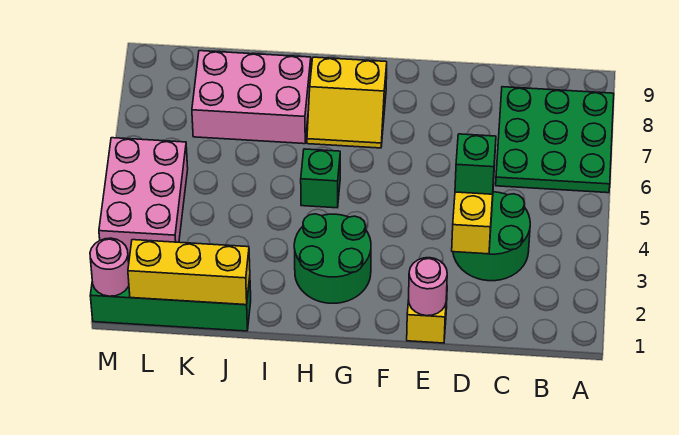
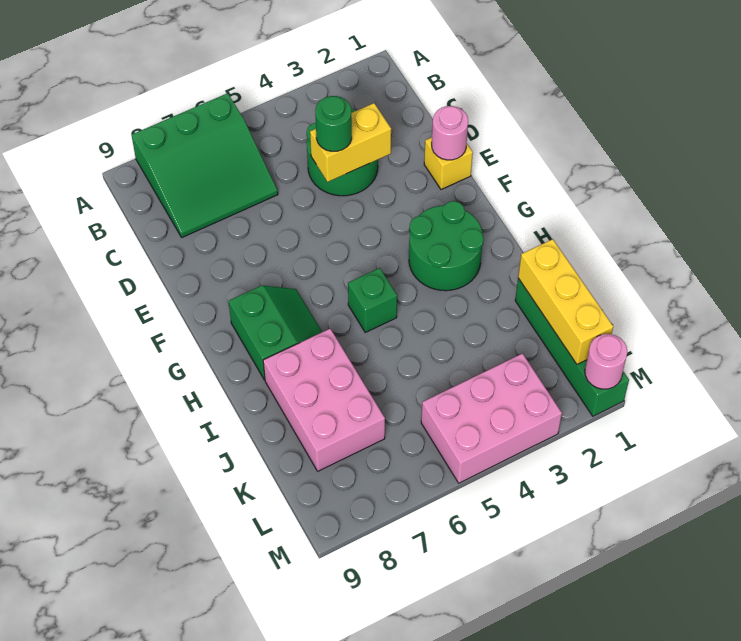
green plate A6:C8 level 1 -> green slope A6:C8 level 1 top A
green brick D4 level 3 -> green round brick D4 level 3
yellow slope G7:H8 level 1 top 8 -> green slope G7:H8 level 1 top 8

